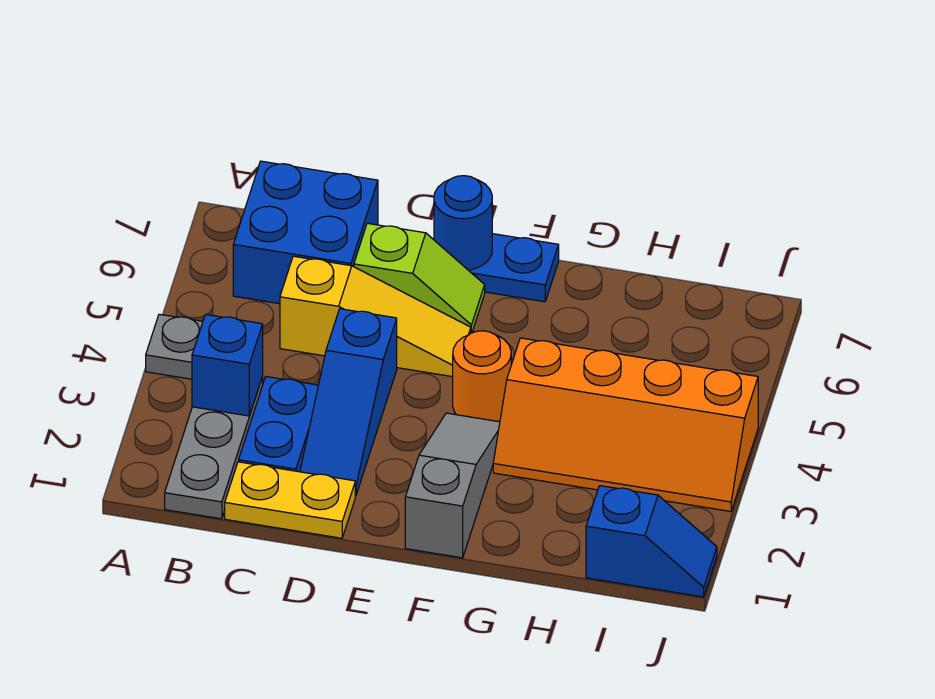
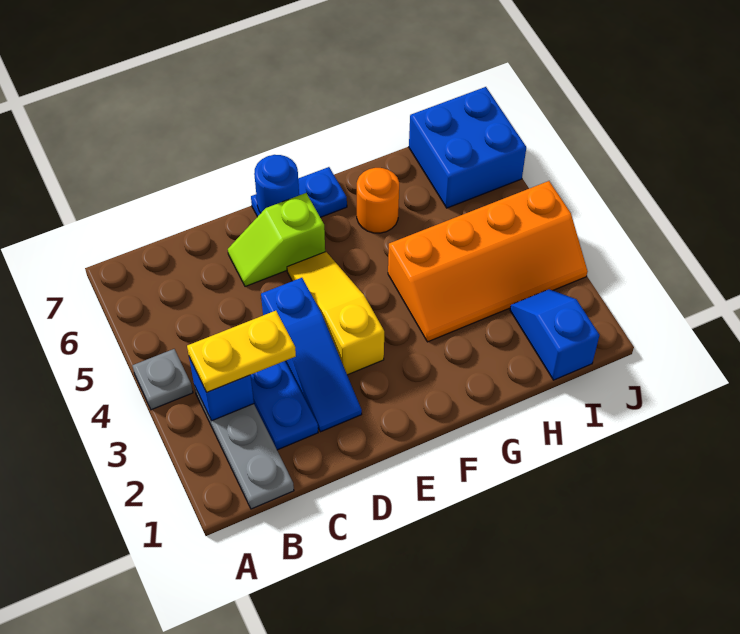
blue brick B6:C7 level 1 -> blue brick I6:J7 level 1
yellow plate C1:D1 level 1 -> yellow plate B3:C3 level 3
yellow slope C5:E5 level 1 top C -> yellow slope E3:E5 level 1 top 3
lime slope D6:E6 level 1 top D -> lime slope D6:E6 level 1 top E
grey slope F1:F3 level 1 top 1 -> none
orange round brick F4 level 1 -> orange round brick G6 level 1
blue slope I1:J1 level 1 top I -> blue slope I1:I2 level 1 top 1

